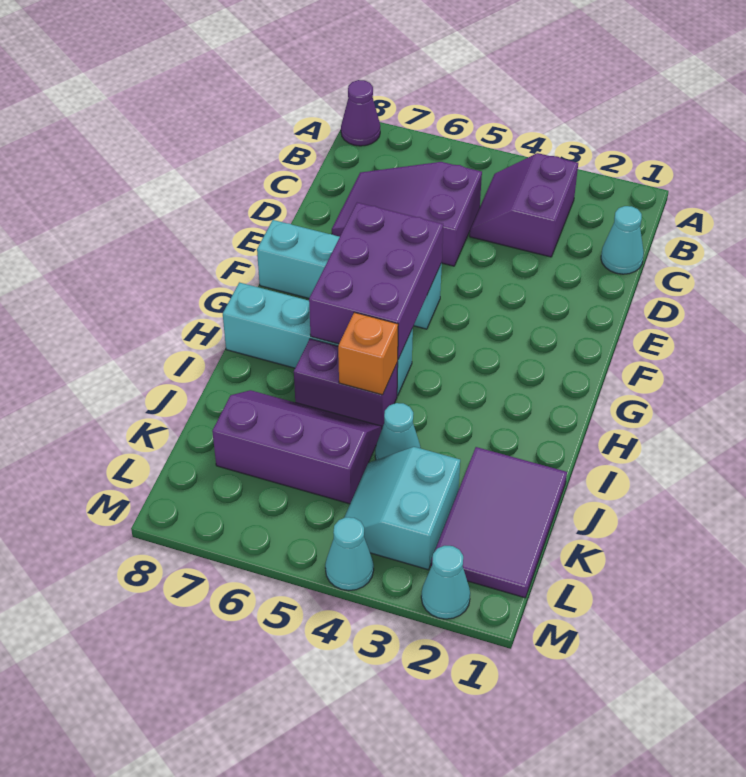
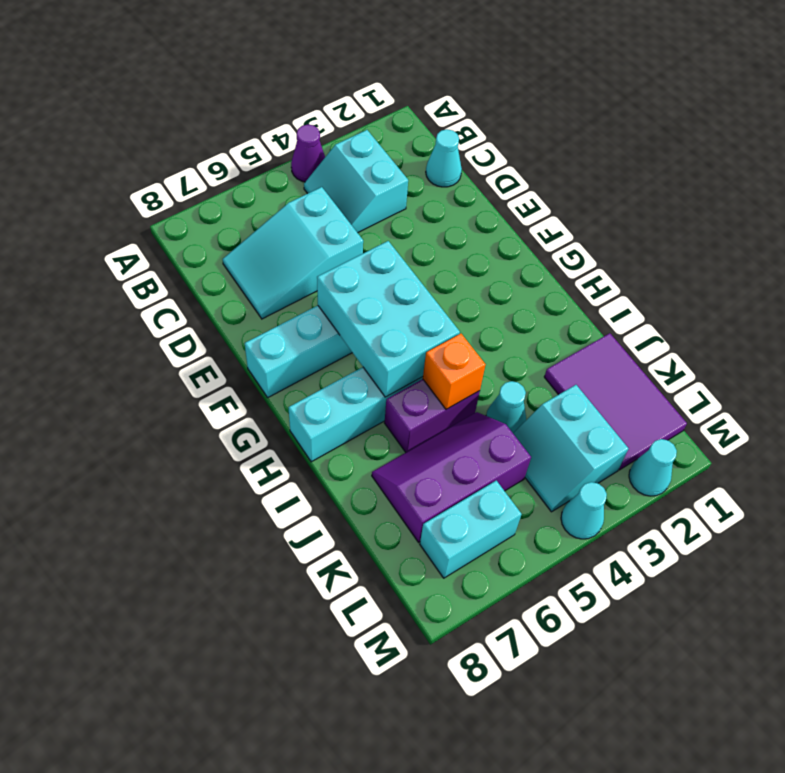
purple cone A8 level 1 -> purple cone A4 level 1
purple slope B3:C4 level 1 top 3 -> cyan slope B3:C4 level 1 top 3
purple slope C5:D7 level 1 top 5 -> cyan slope C5:D7 level 1 top 5
purple brick F5:H6 level 2 -> cyan brick F5:H6 level 2
none -> cyan brick L6:L7 level 1

